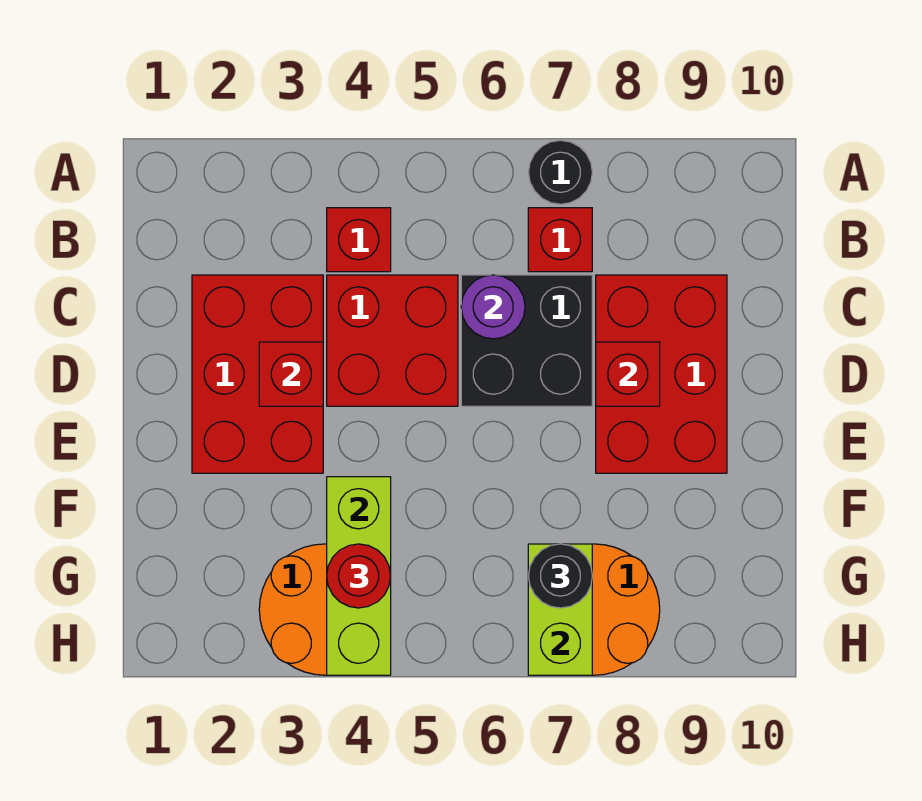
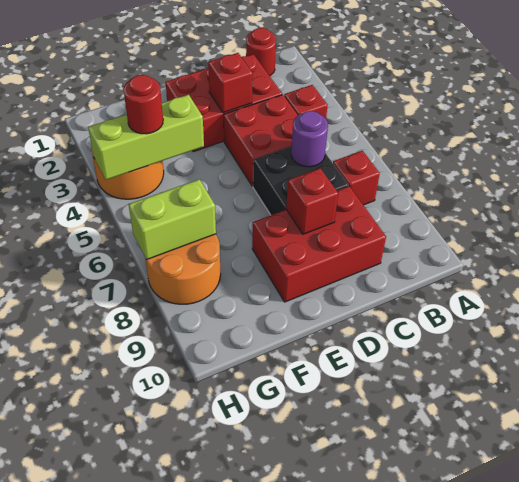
black round brick A7 level 1 -> none
none -> red round brick B1 level 1
black round brick G7 level 3 -> none

